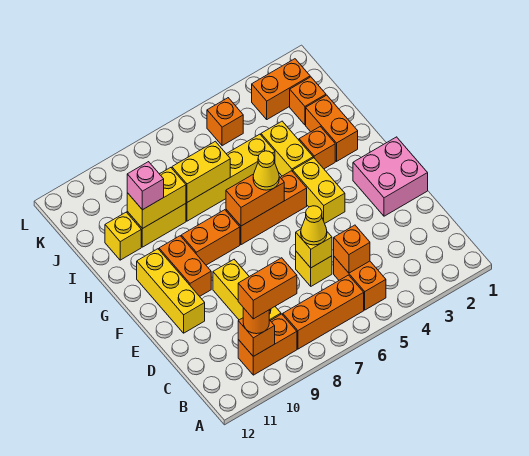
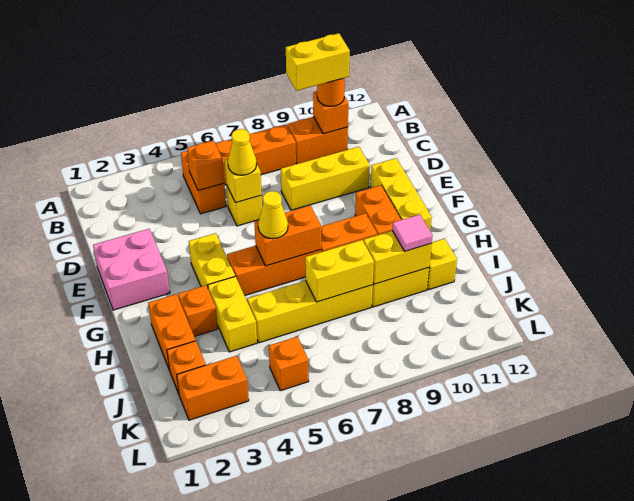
orange brick B9:B10 level 4 -> yellow brick B9:B10 level 4
yellow brick C9:E9 level 1 -> yellow brick D8:D10 level 1
pink brick I10 level 3 -> pink tile I10 level 3

